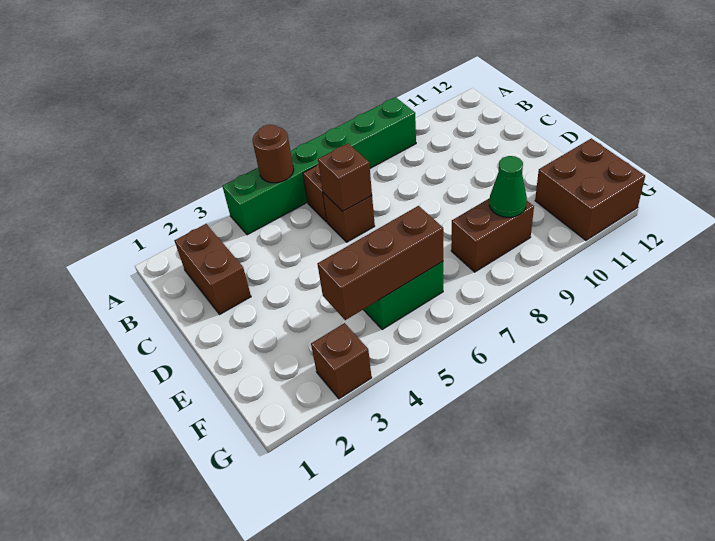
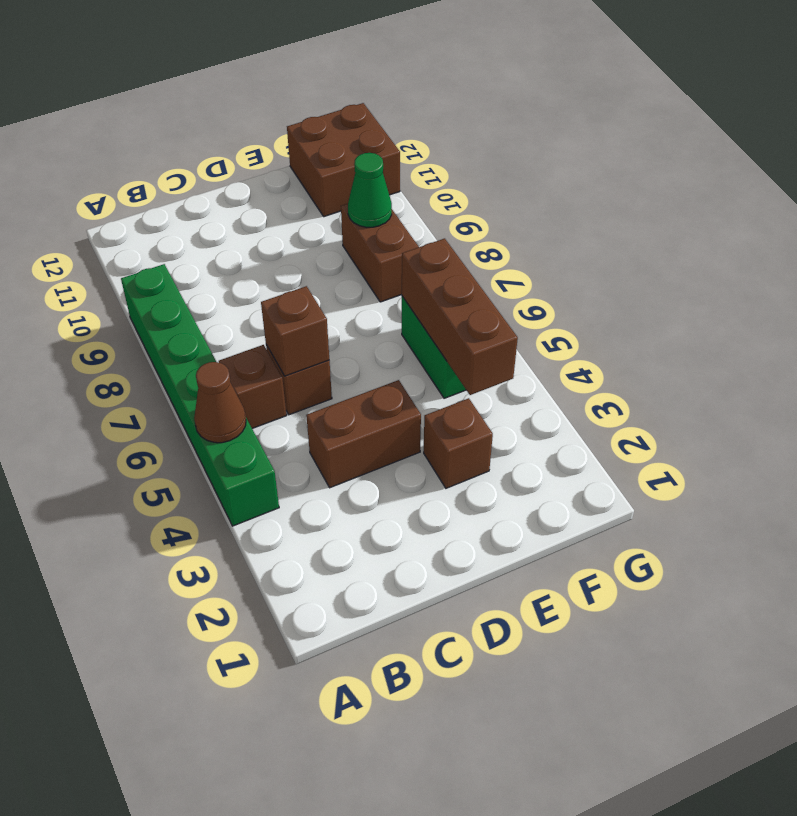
brown round brick A5 level 2 -> brown cone A5 level 2
brown brick B2:C2 level 1 -> brown brick C4:D4 level 1
brown brick G3 level 1 -> brown brick E3 level 1

